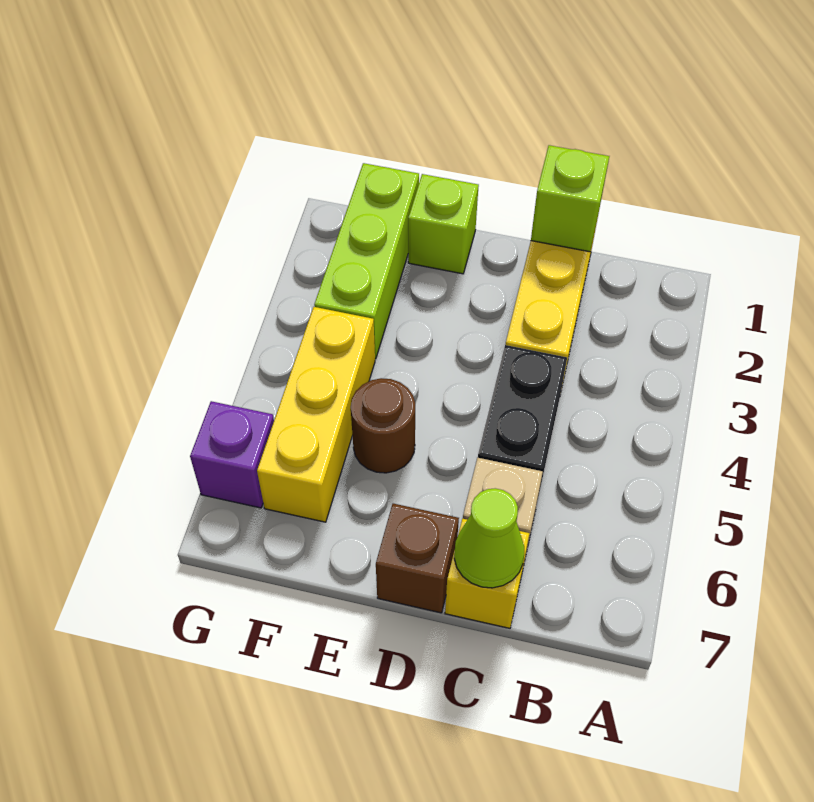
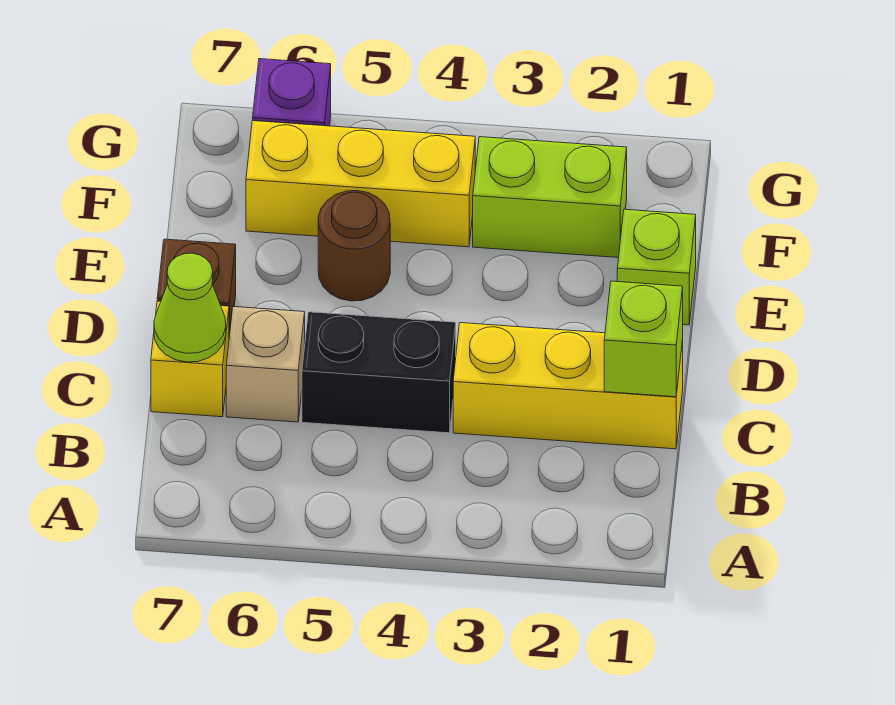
lime brick F1:F3 level 1 -> lime brick F2:F3 level 1

